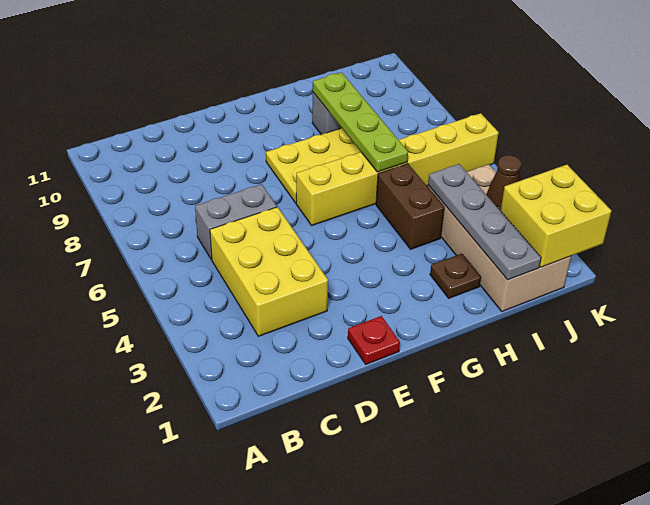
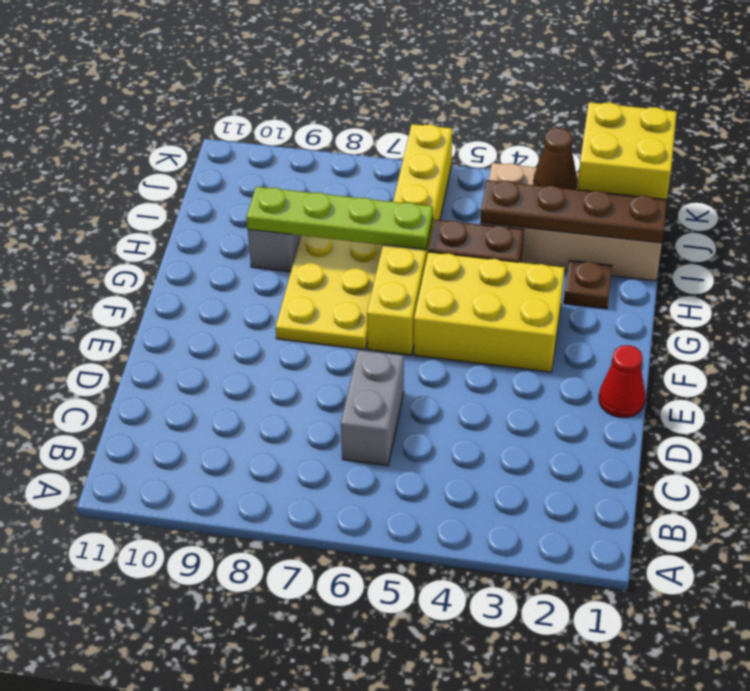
yellow brick C3:D5 level 1 -> yellow brick F3:G5 level 1
red plate E1 level 1 -> red cone E1 level 1
grey plate I1:I4 level 2 -> brown plate I1:I4 level 2

